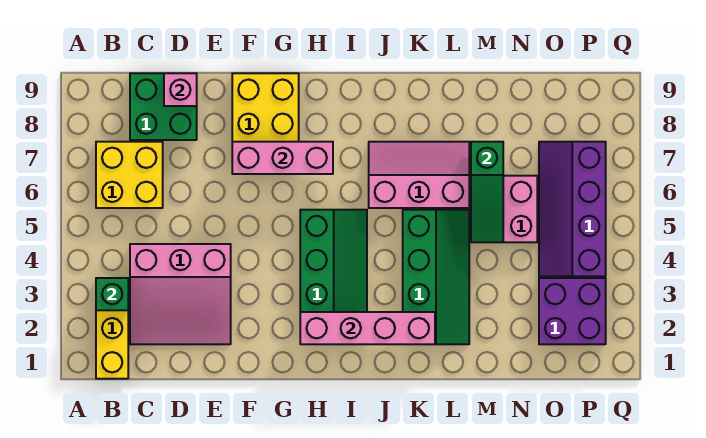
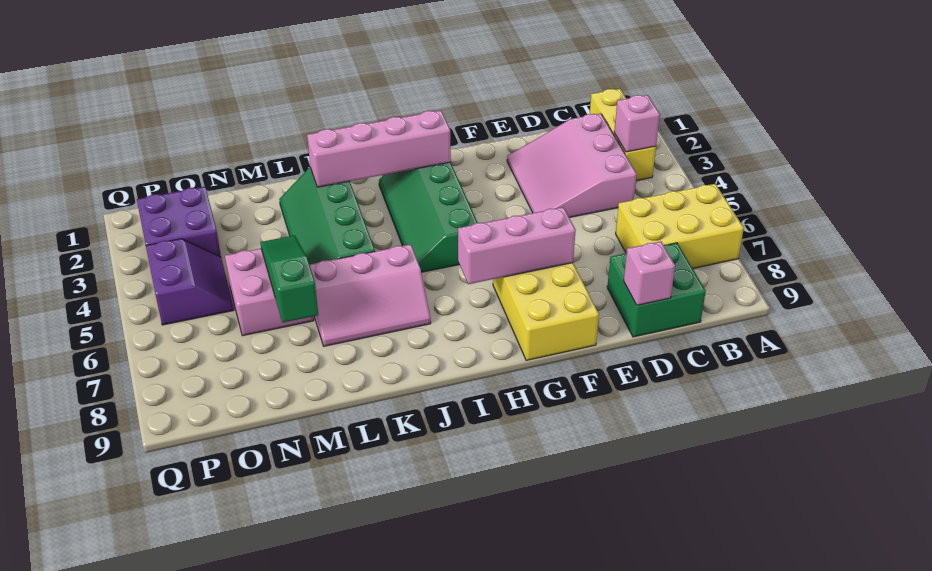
green brick B3 level 2 -> pink brick B3 level 2
yellow brick B6:C7 level 1 -> yellow brick A6:C7 level 1
pink slope C2:E4 level 1 top 4 -> pink slope C2:E4 level 1 top C
purple slope O4:P7 level 1 top P -> purple slope O4:P5 level 1 top P

